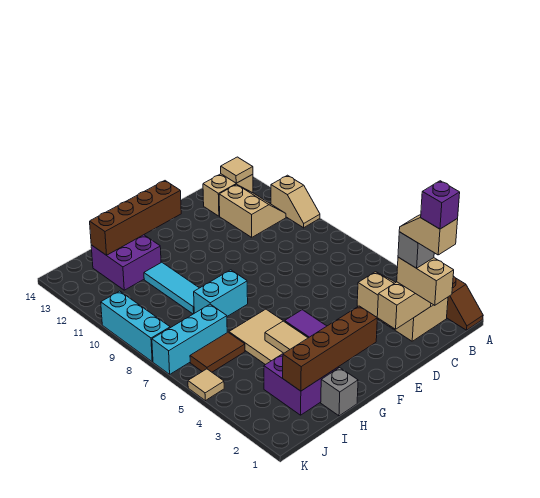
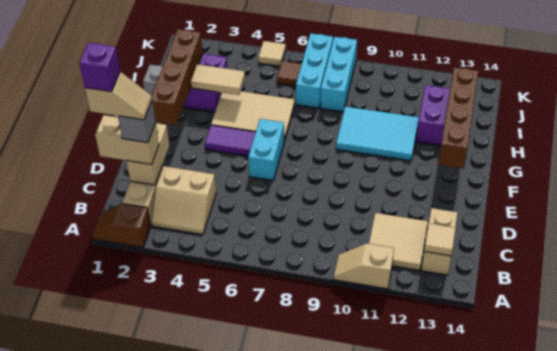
tan slope B11:C12 level 1 top C -> tan tile B11:C12 level 1
cyan brick G8:H8 level 1 -> cyan brick E6:F6 level 1
cyan tile H9:H11 level 1 -> cyan tile G9:H11 level 1
brown tile I6:J6 level 1 -> brown tile J6 level 1
cyan brick K8:K10 level 1 -> cyan brick I8:K8 level 1

